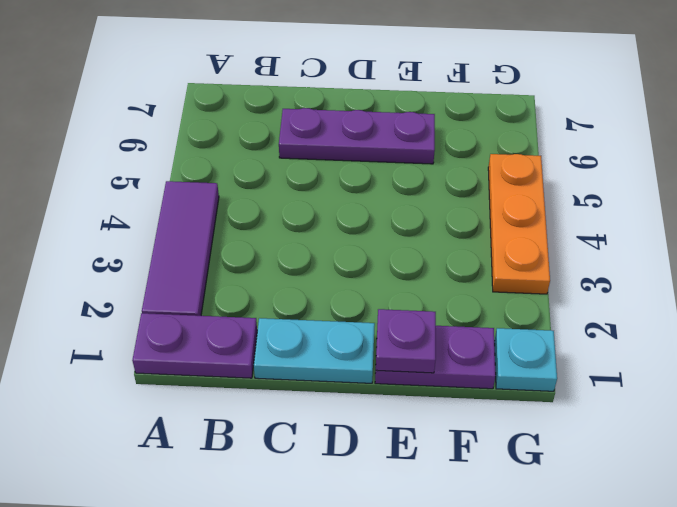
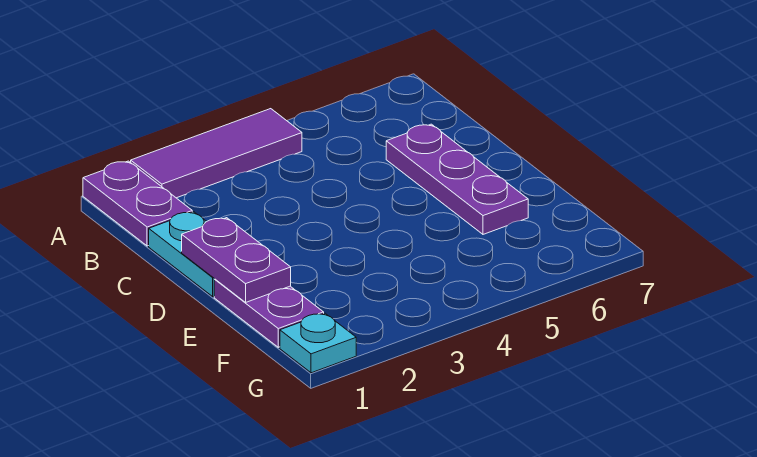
purple plate E1 level 2 -> purple plate D1:E1 level 2
orange plate G3:G5 level 1 -> none

